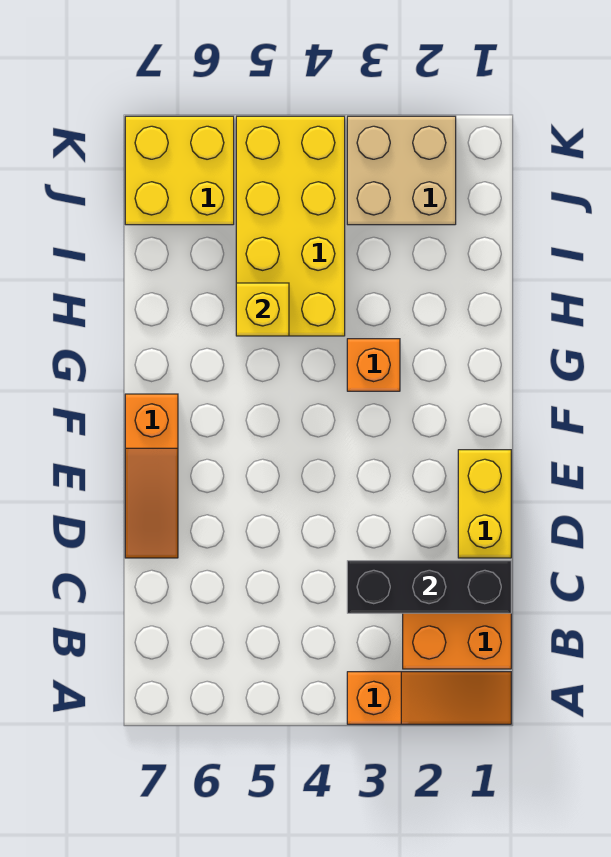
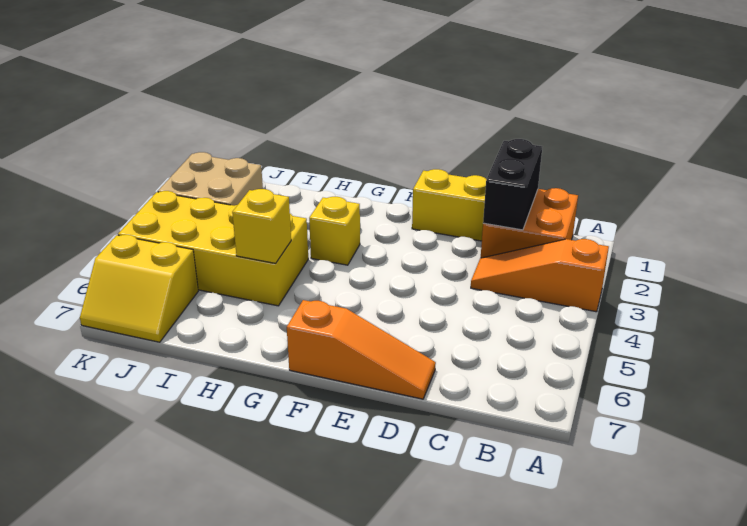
orange slope A1:A3 level 1 top 3 -> orange slope A3:C3 level 1 top A
black brick C1:C3 level 2 -> black brick C1:C2 level 2
orange brick G3 level 1 -> yellow brick G3 level 1
yellow brick J6:K7 level 1 -> yellow slope J6:K7 level 1 top 6

